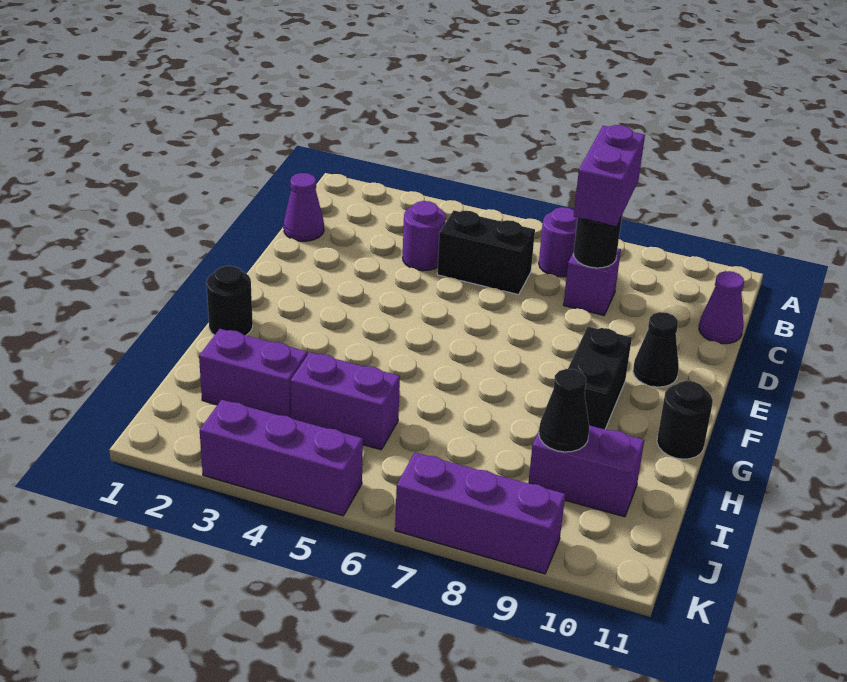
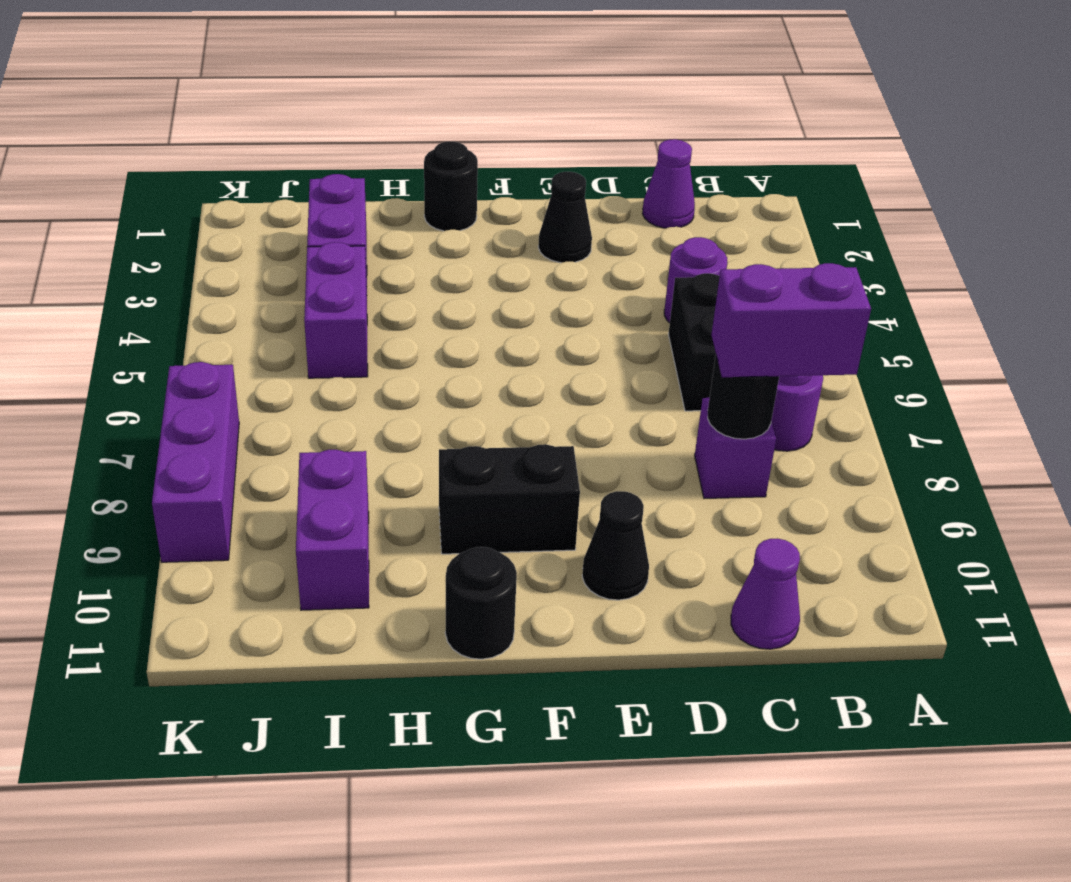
black cone I9 level 2 -> black cone E2 level 1
purple brick K3:K5 level 1 -> none

